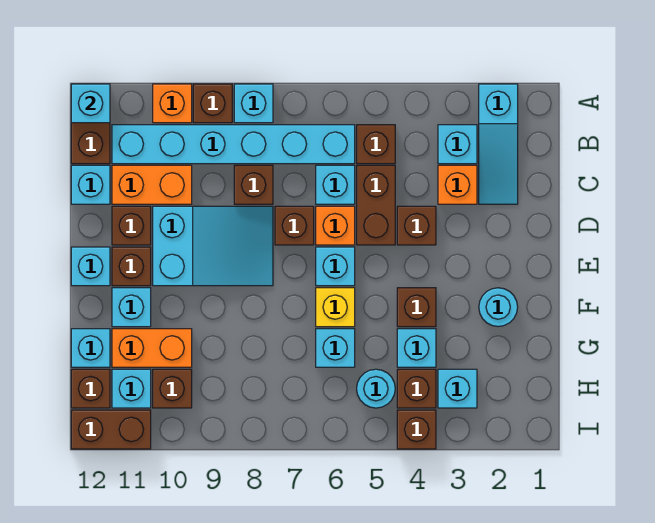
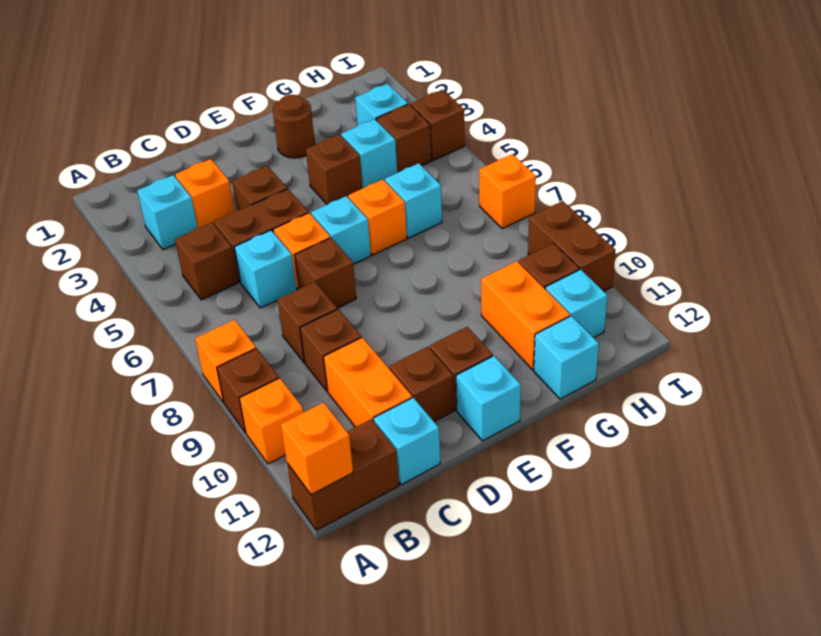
cyan slope A2:C2 level 1 top A -> none
cyan brick A8 level 1 -> orange brick A8 level 1
cyan brick A12 level 2 -> orange brick A12 level 2
cyan brick B6:B11 level 1 -> none
cyan slope D8:E10 level 1 top 10 -> none
cyan round brick F2 level 1 -> brown round brick F2 level 1
yellow brick F6 level 1 -> orange brick F6 level 1
cyan brick F11 level 1 -> none
cyan round brick H5 level 1 -> none
brown brick H12 level 1 -> brown brick C9 level 1
none -> orange brick I7 level 1
brown brick I11:I12 level 1 -> brown brick I9:I10 level 1

